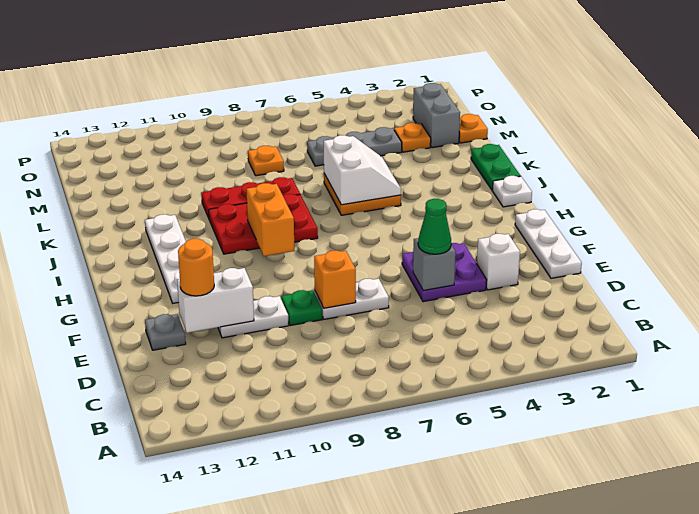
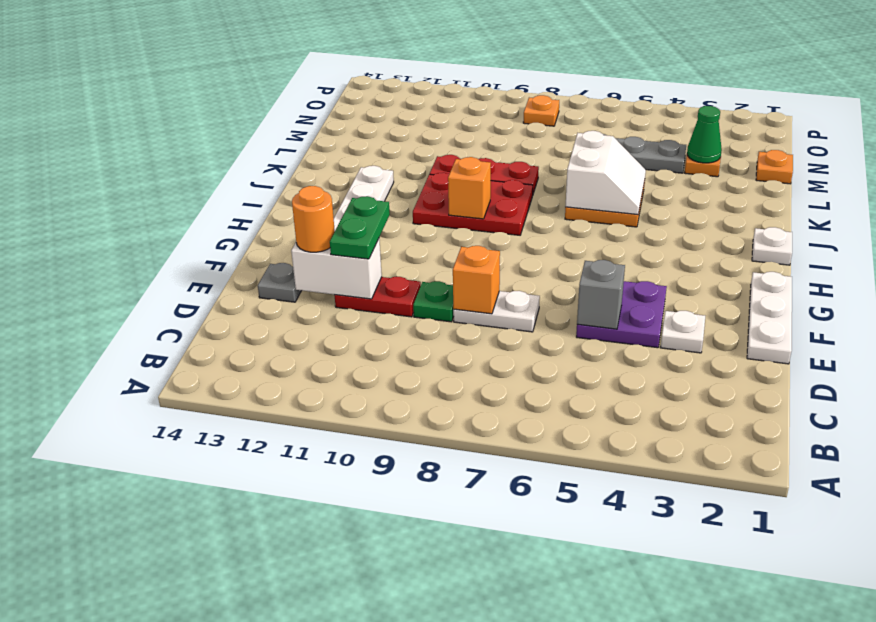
white brick E3 level 1 -> white plate E3 level 1
green cone E5 level 3 -> green cone M3 level 2
white plate E10:E11 level 1 -> red plate E10:E11 level 1
orange brick H9:I9 level 2 -> orange brick I9 level 2
green plate J1:K1 level 1 -> green plate E11:F11 level 3
grey brick M2:N2 level 1 -> none
orange plate M8 level 1 -> orange plate O8 level 1

